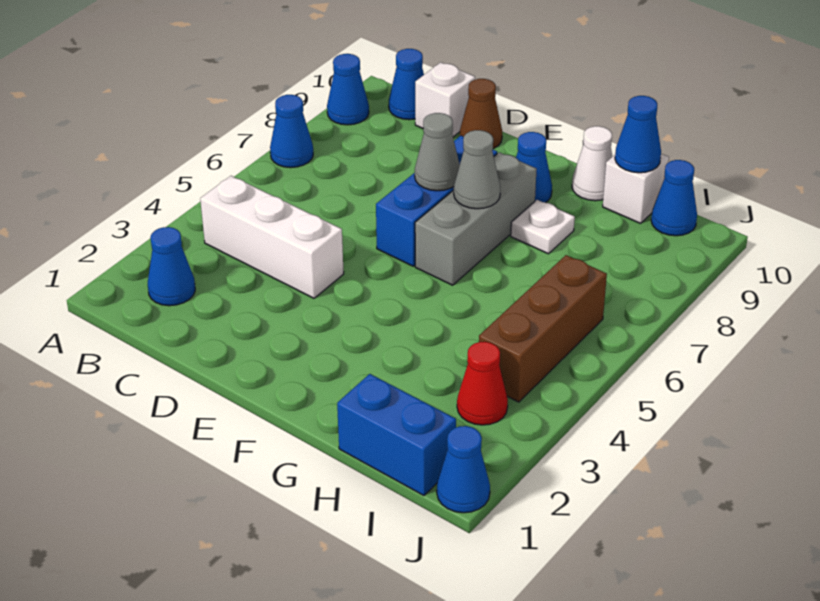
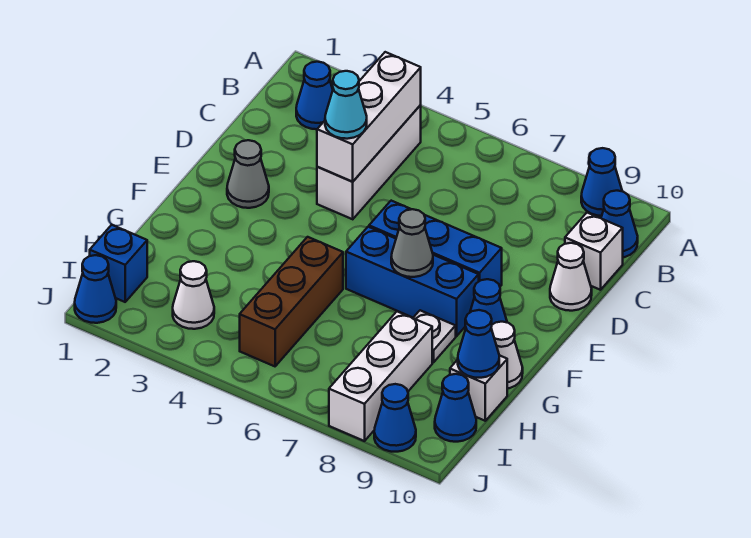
blue cone A7 level 1 -> blue cone J9 level 1
none -> white brick B4:D4 level 2
none -> cyan cone D4 level 3
brown cone D10 level 1 -> white cone D10 level 1
grey cone E7 level 2 -> grey cone E2 level 1
grey brick F6:F8 level 1 -> blue brick F6:F8 level 1
blue brick H1:I1 level 1 -> blue brick I1 level 1
none -> white brick H8:J8 level 1
red cone I3 level 1 -> white cone I3 level 1
brown brick I4:I6 level 1 -> brown brick G5:I5 level 1

